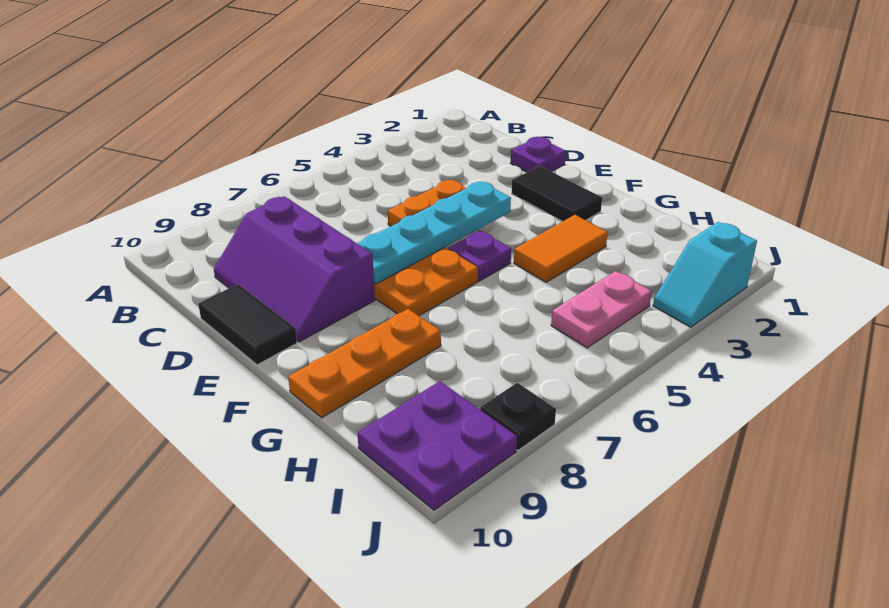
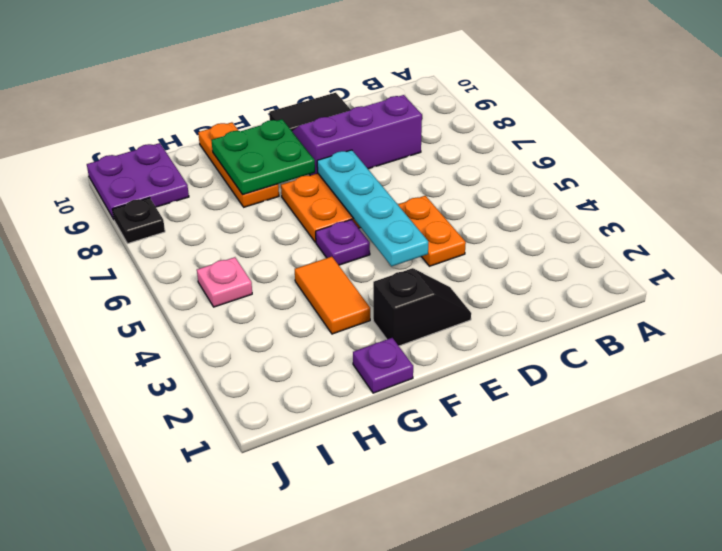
purple plate D1 level 1 -> purple plate G1 level 1
black tile E2:F2 level 1 -> black slope E2:F2 level 1 top F
none -> green plate F8:G9 level 2
pink plate I4:I5 level 1 -> pink plate I5 level 1
cyan slope J2:J3 level 1 top 2 -> none

